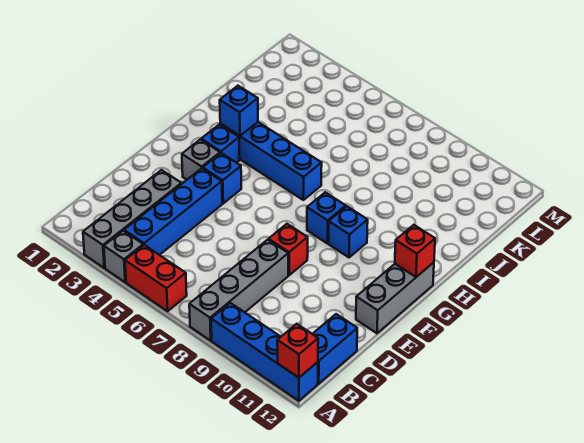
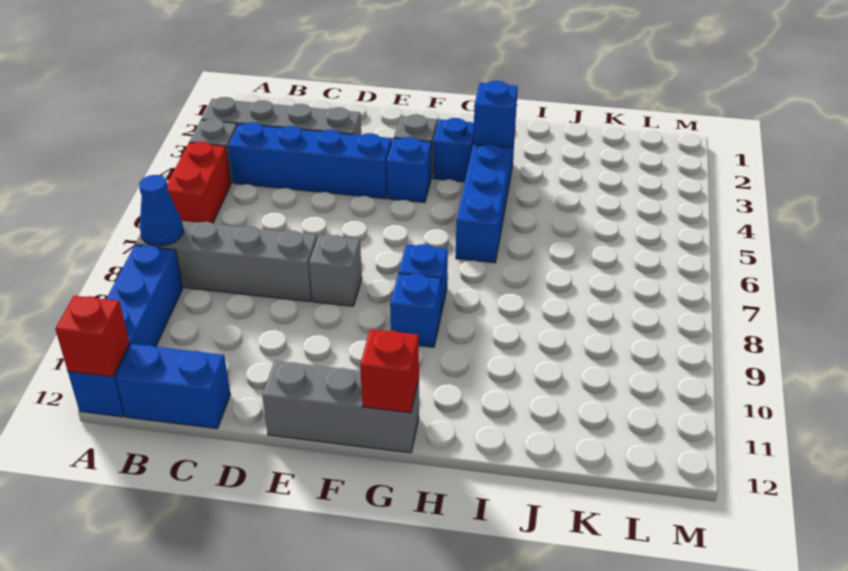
none -> blue cone A8 level 2
red brick E8 level 1 -> grey brick E8 level 1

